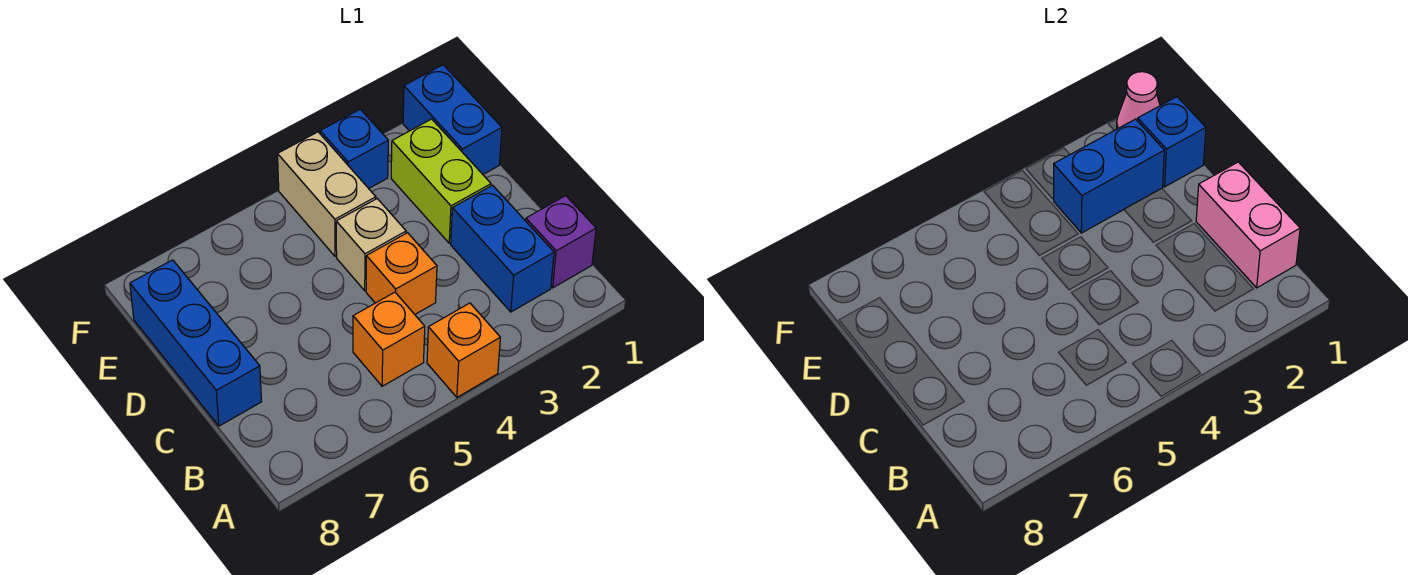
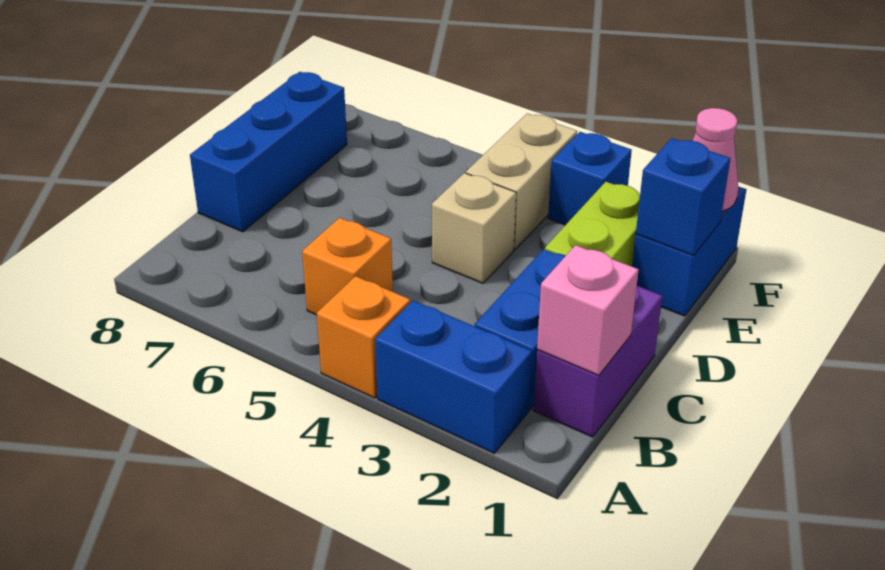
purple brick B1 level 1 -> purple brick B1:C1 level 1
pink brick B1:C1 level 2 -> pink brick B1 level 2
orange brick C4 level 1 -> none
blue brick E2:E3 level 2 -> blue brick A2:A3 level 1

